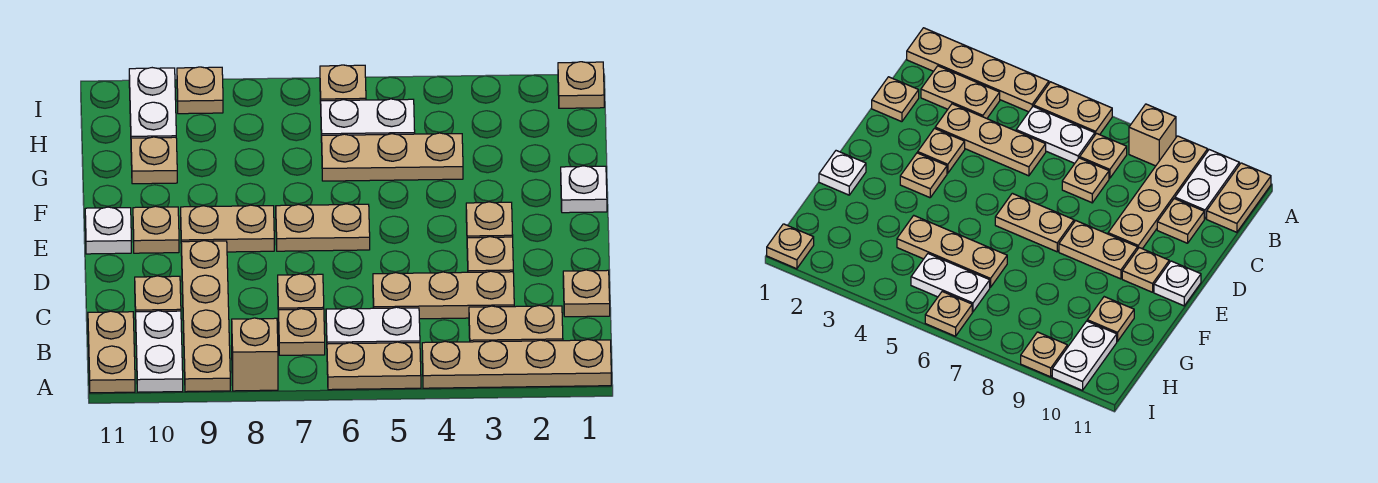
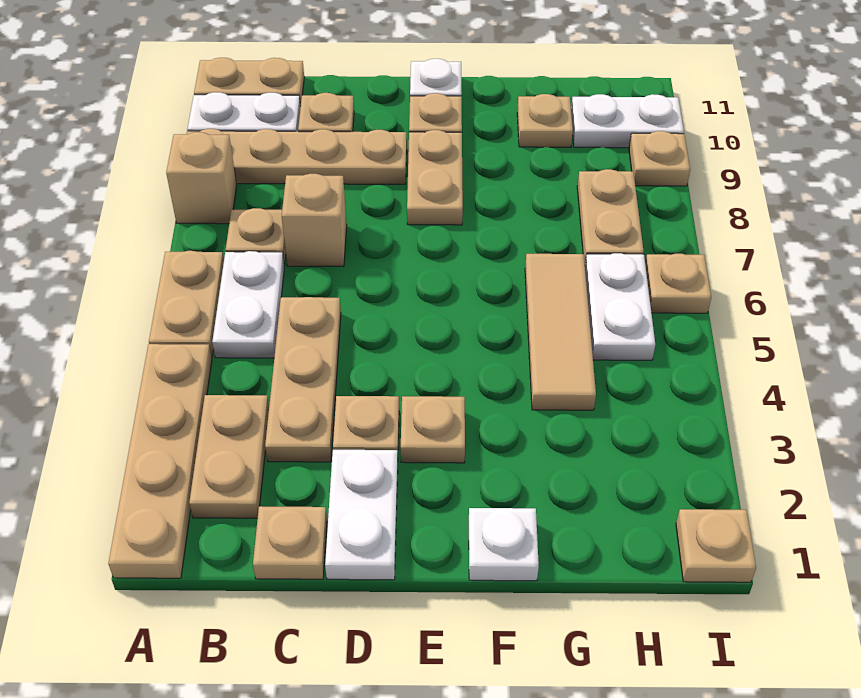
tan plate C7 level 1 -> tan brick C7 level 1
none -> white plate D1:D2 level 1
tan plate E6:E7 level 1 -> tan plate H7:H8 level 1
tan plate G4:G6 level 1 -> tan tile G4:G6 level 1

